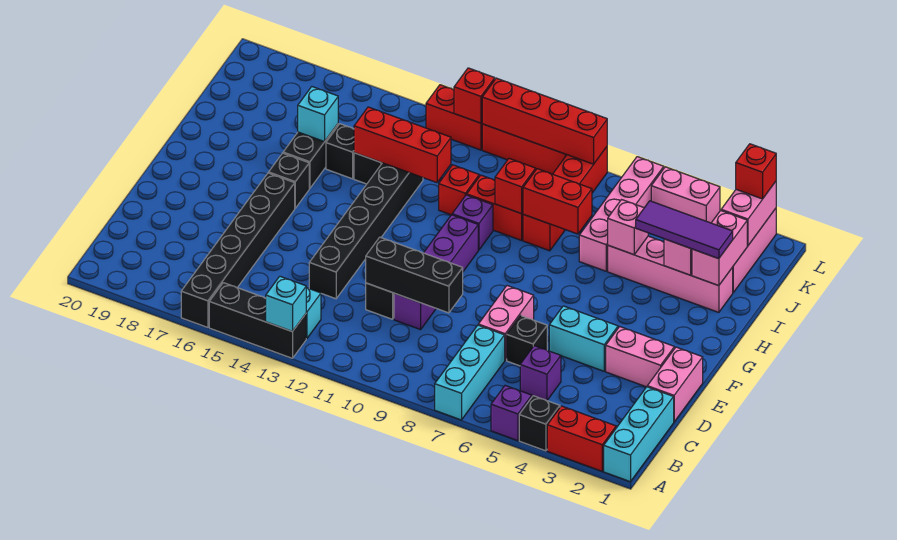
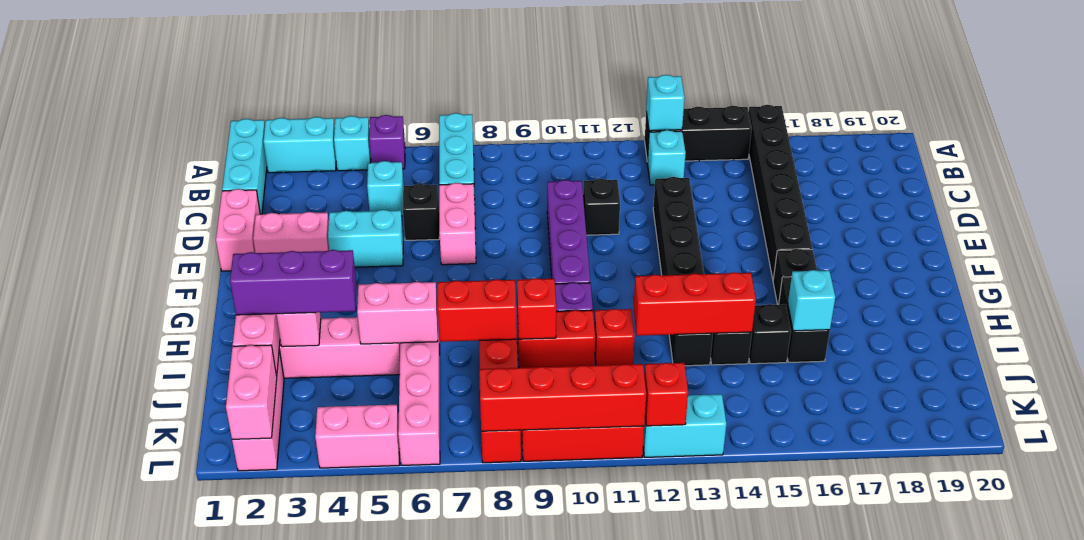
red brick A2:A3 level 1 -> cyan brick A2:A3 level 1
black brick A4 level 1 -> cyan brick A4 level 1
purple brick C5 level 1 -> cyan brick C5 level 1
black brick D9:D11 level 2 -> none
purple tile I2:I4 level 3 -> purple brick I2:I4 level 3
pink brick I5 level 2 -> pink brick I5:I6 level 2
red brick L2 level 3 -> none
red brick L12:L13 level 1 -> cyan brick L12:L13 level 1

